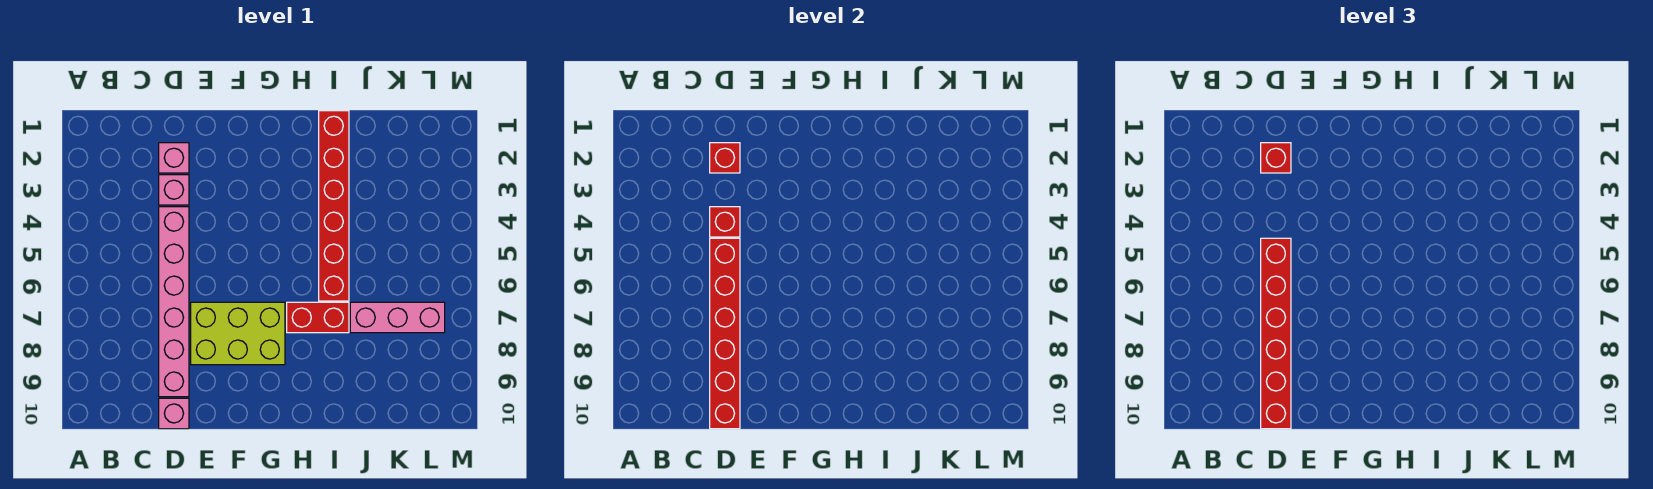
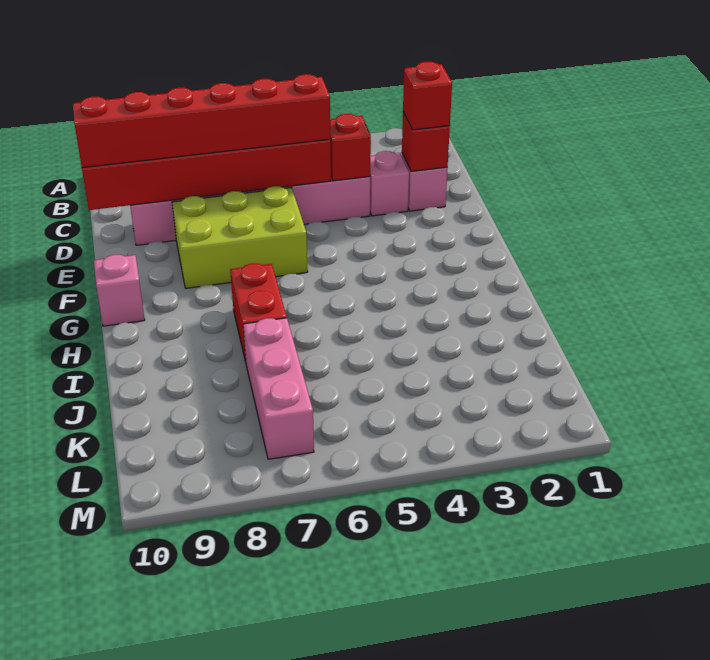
pink brick D10 level 1 -> pink brick G10 level 1
lime brick E7:G8 level 1 -> lime brick E6:F8 level 1
red brick I1:I6 level 1 -> none

